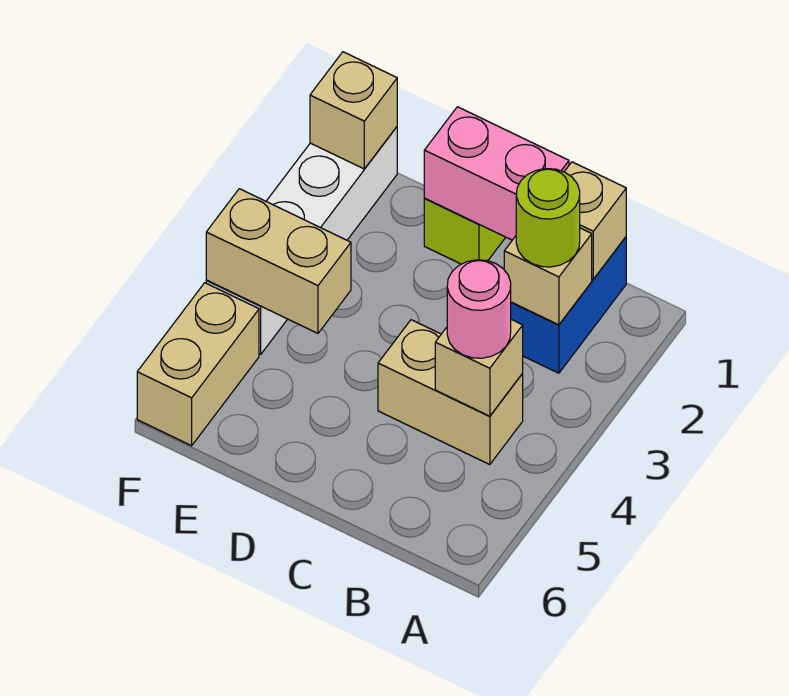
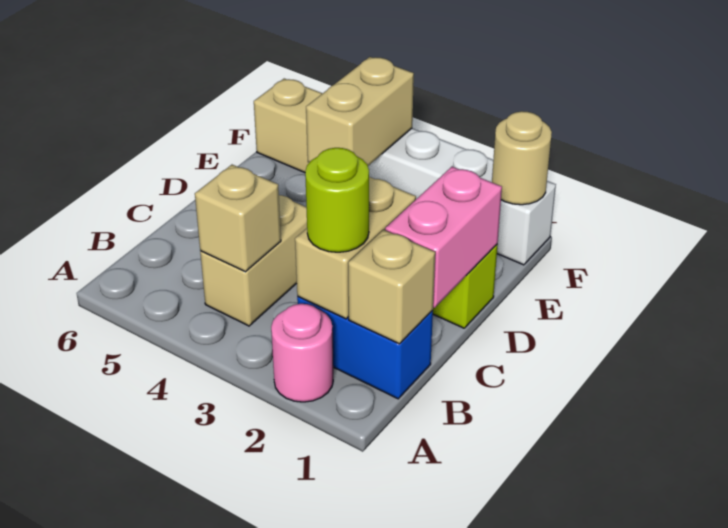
tan brick B2 level 2 -> tan brick B2:C2 level 2
pink round brick B4 level 3 -> pink round brick A2 level 1
tan brick F1 level 2 -> tan round brick F1 level 2

